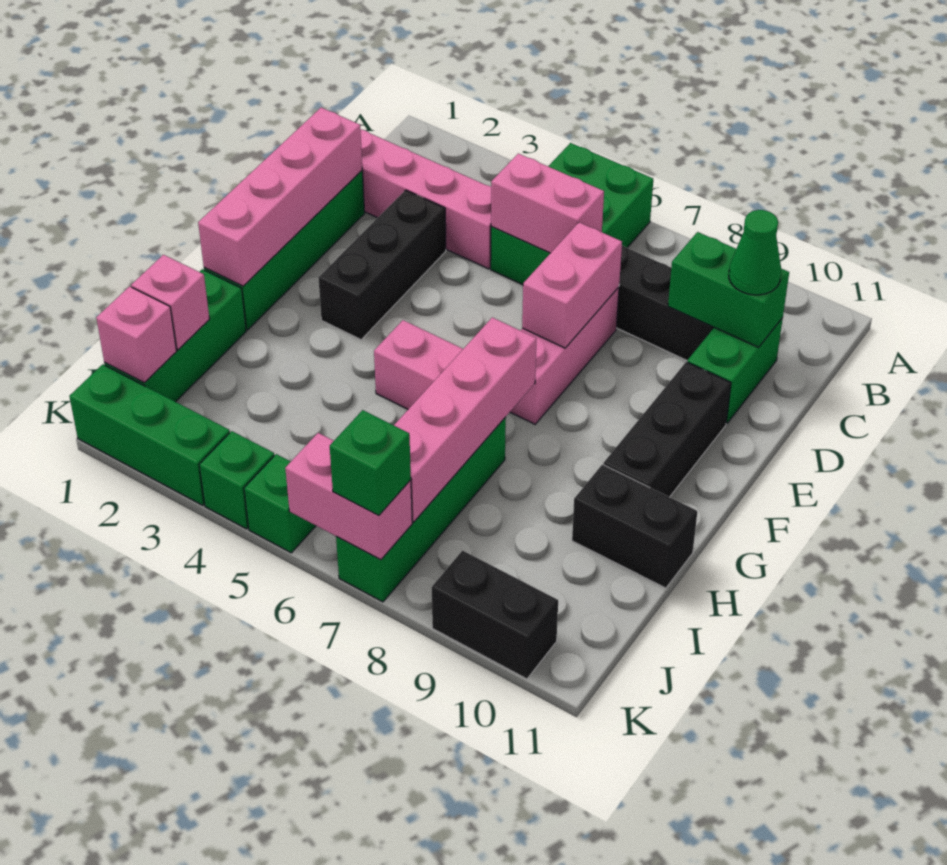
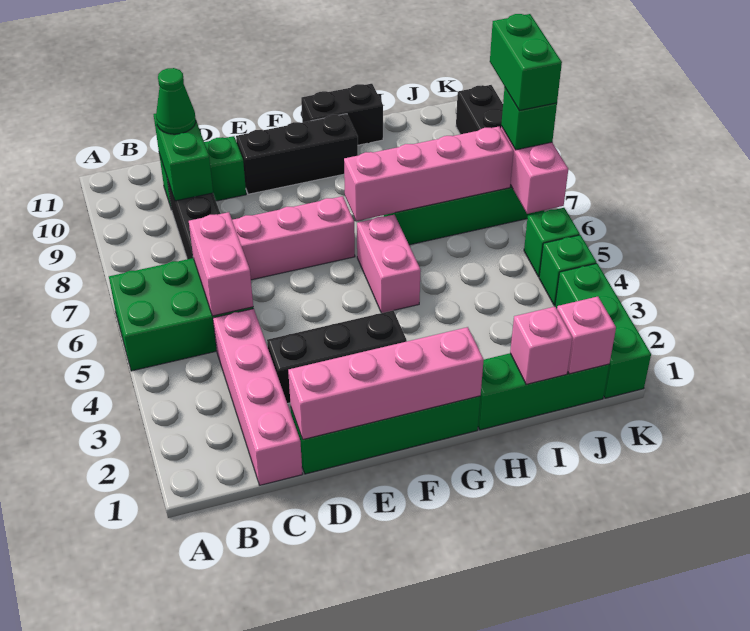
pink brick D7:E7 level 2 -> none
black brick H10:H11 level 1 -> black brick G11:H11 level 1
none -> green brick K7:K8 level 4

